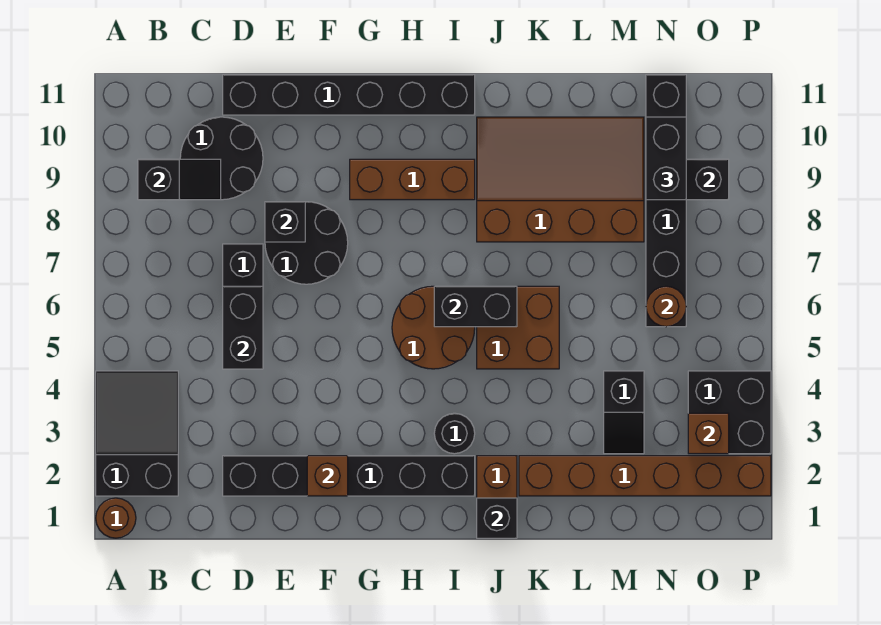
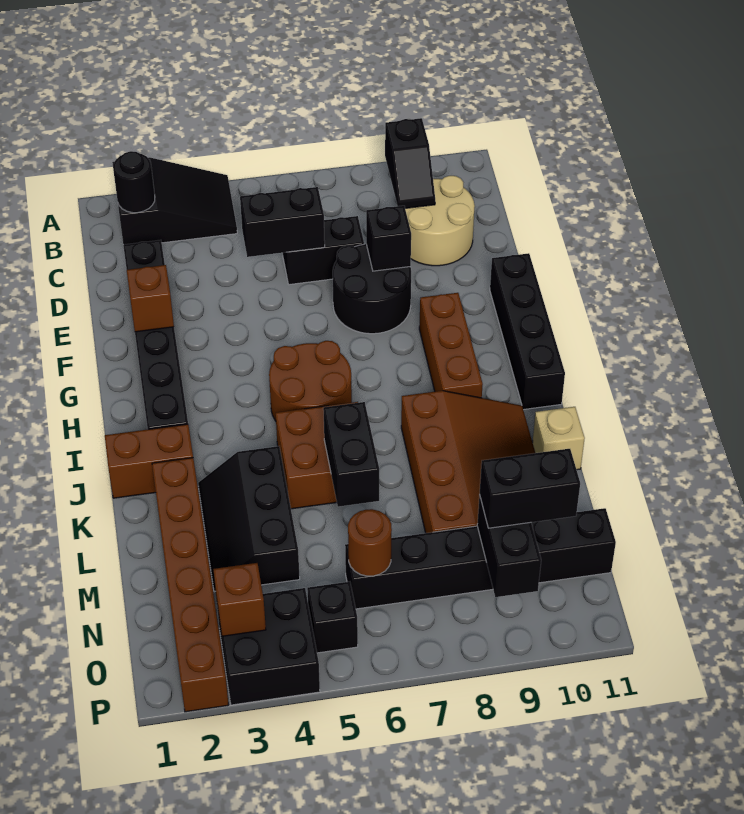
brown round brick A1 level 1 -> none
black round brick C9:D10 level 1 -> tan round brick C9:D10 level 1
black brick D11:I11 level 1 -> black brick F11:I11 level 1
black round brick I3 level 1 -> black round brick B2 level 2
black brick I6:J6 level 2 -> black brick K6:L6 level 2
black brick J1 level 2 -> black brick O5 level 1
none -> tan brick K11 level 1
black slope M3:M4 level 1 top 4 -> black slope K3:M4 level 1 top 4

